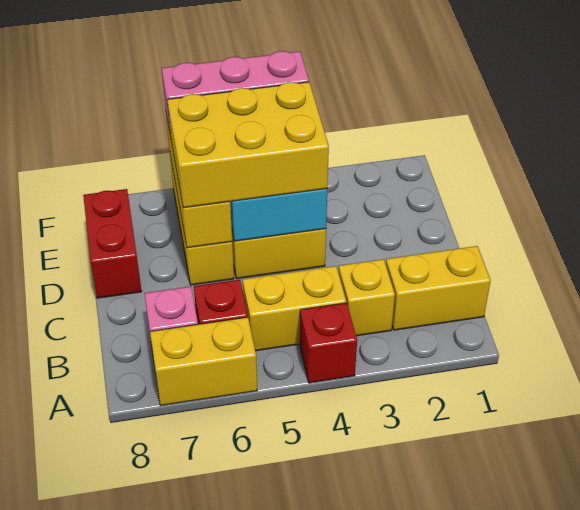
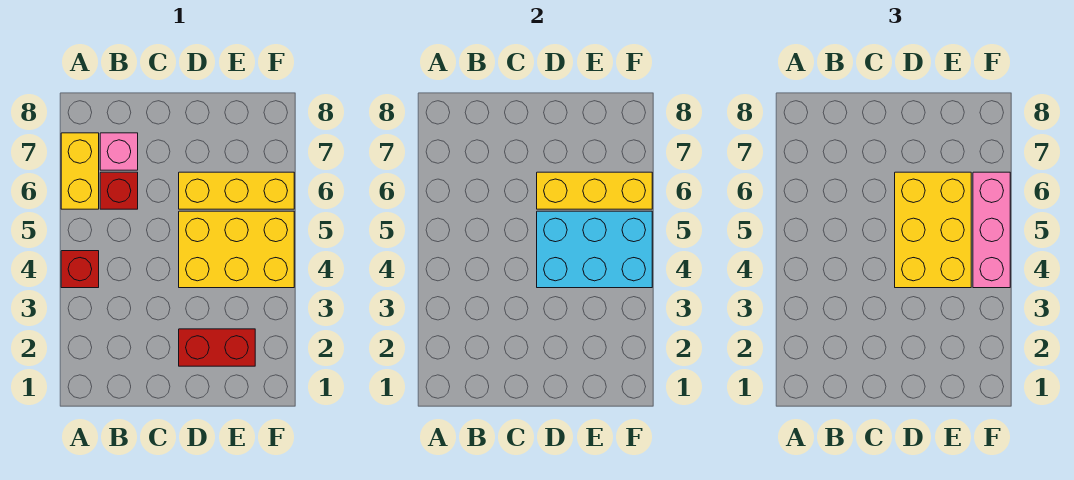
yellow brick B1:B2 level 1 -> none
yellow brick B3 level 1 -> none
yellow brick B4:B5 level 1 -> none
red brick D8:E8 level 1 -> red brick D2:E2 level 1

